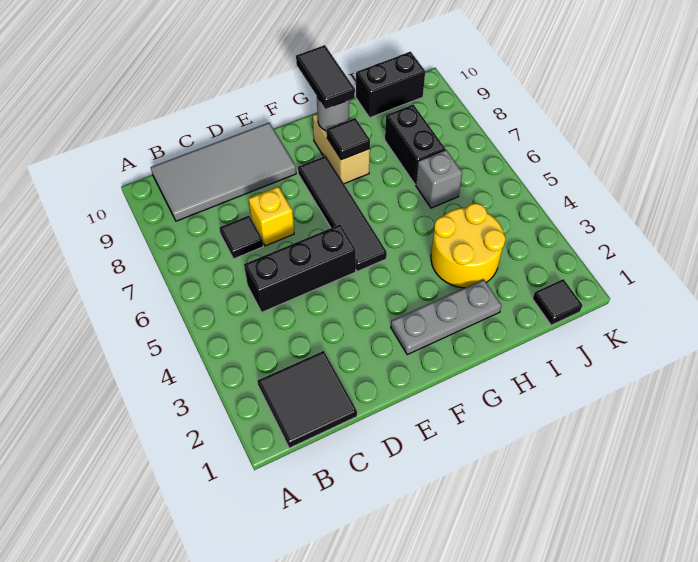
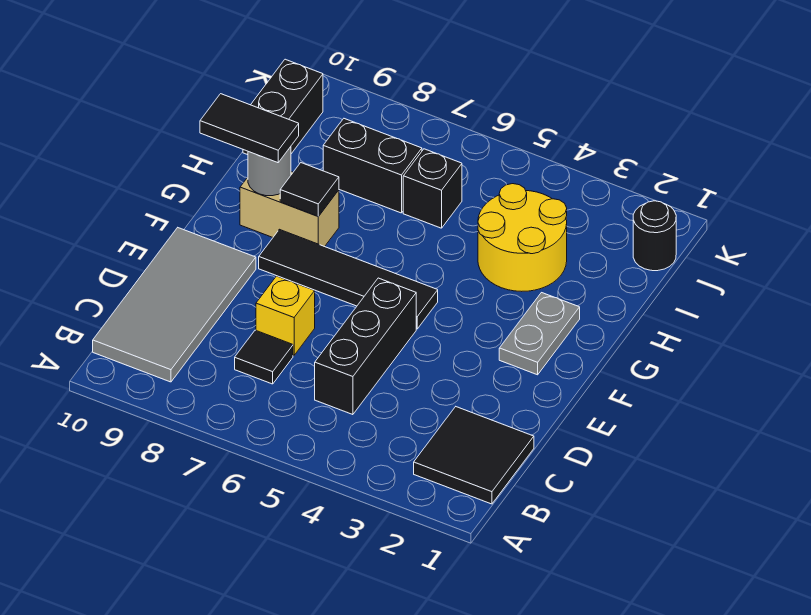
grey plate F2:H2 level 1 -> grey plate F2:G2 level 1
grey brick I6 level 1 -> black brick I6 level 1
black tile J1 level 1 -> black round brick J1 level 1

